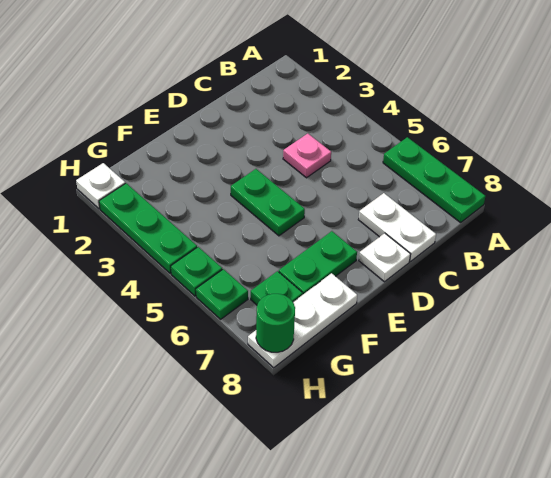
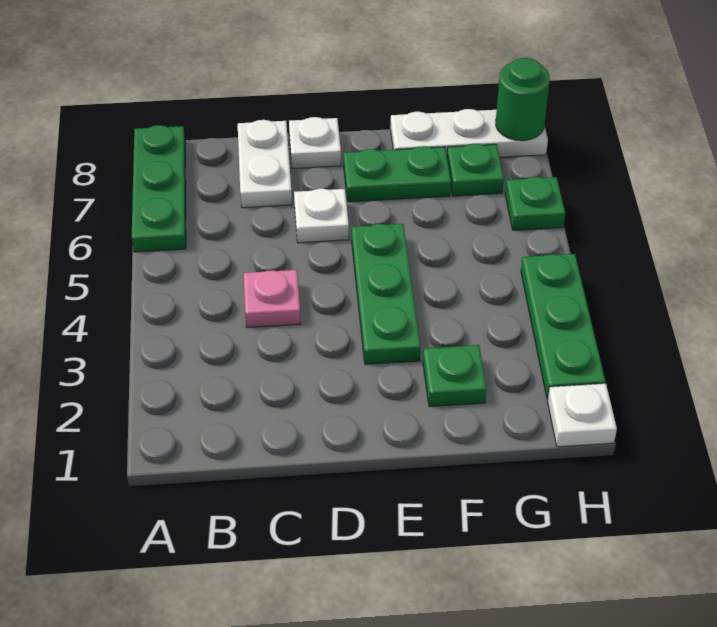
none -> white plate D6 level 1
green plate E4:E5 level 1 -> green plate E3:E5 level 1
green plate H5 level 1 -> green plate F2 level 1

